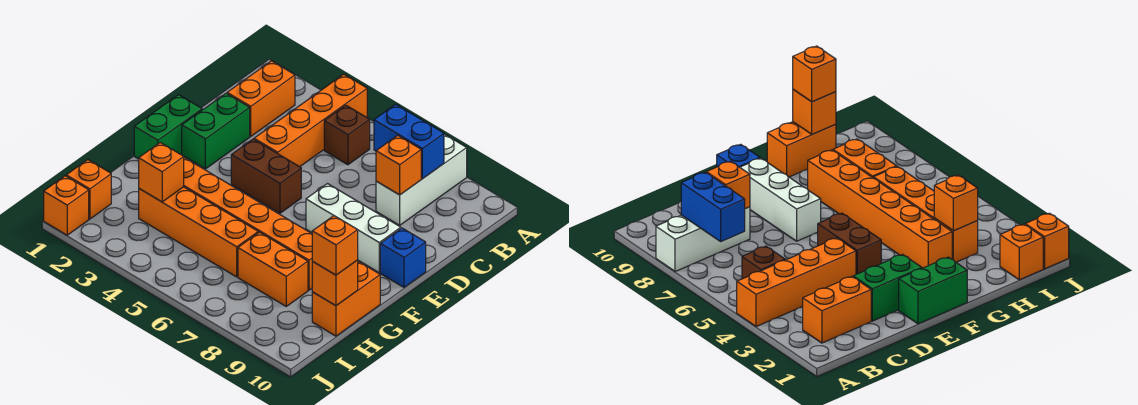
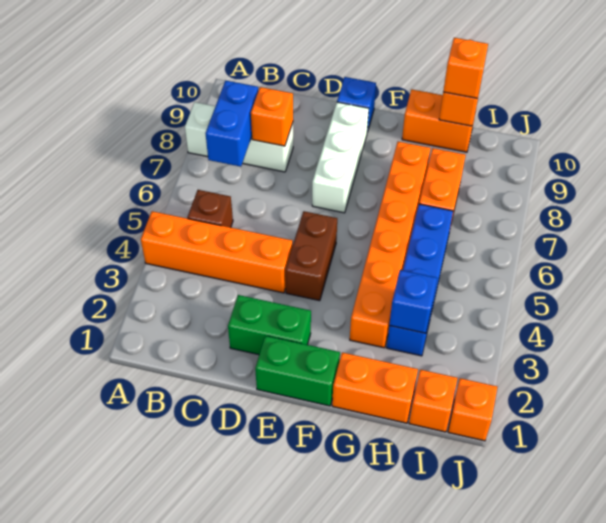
orange brick B2:C2 level 1 -> orange brick G1:H1 level 1
orange brick H3:H6 level 1 -> blue brick H3:H6 level 1
orange brick H3 level 2 -> blue brick H3 level 2

